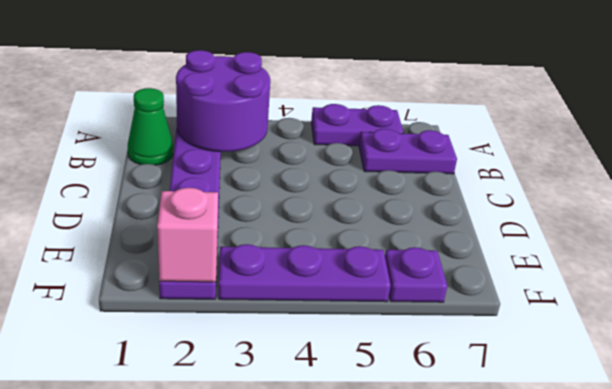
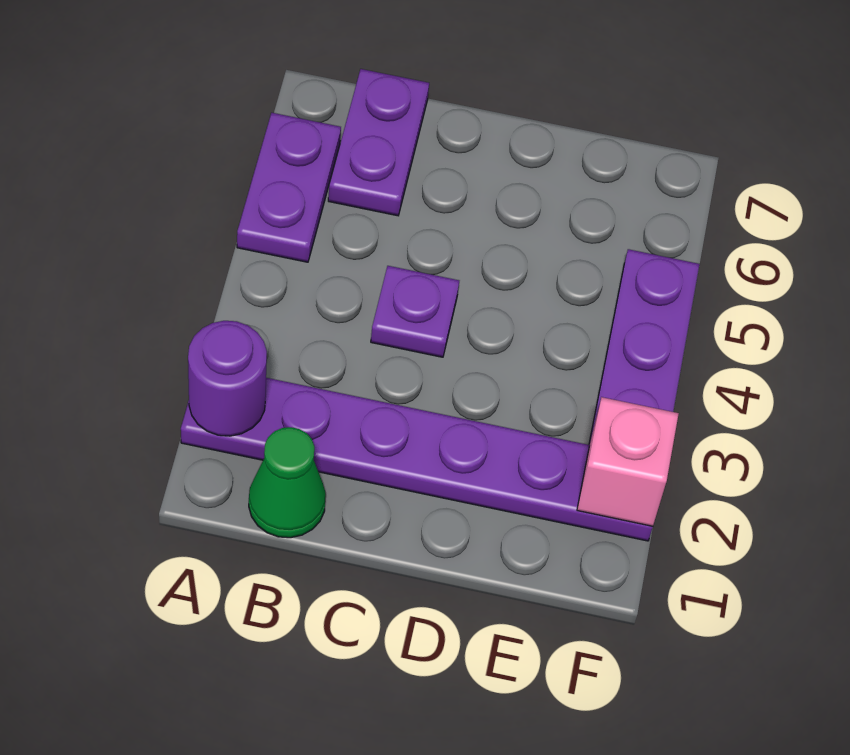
purple round brick A2:B3 level 2 -> purple round brick A2 level 2
purple plate F6 level 1 -> purple plate C4 level 1

